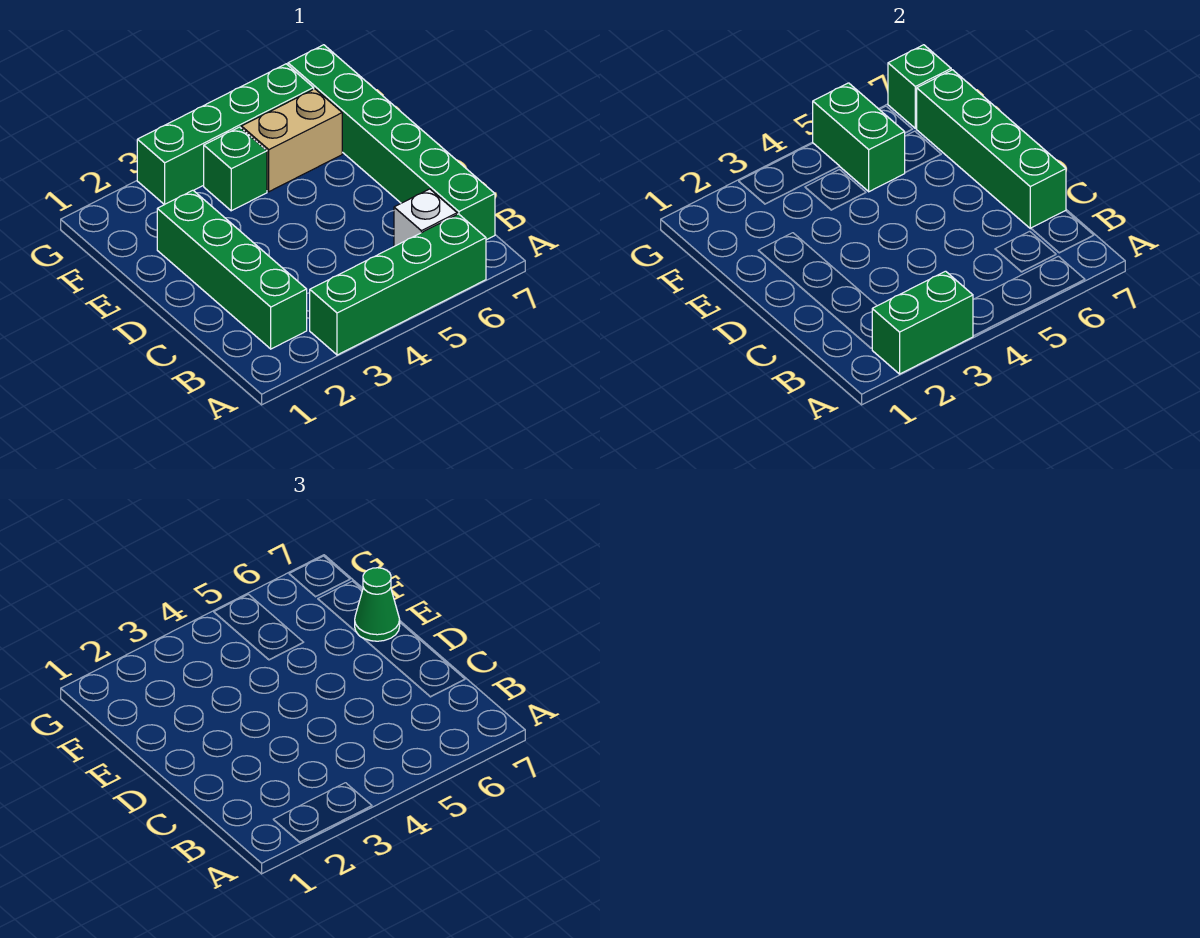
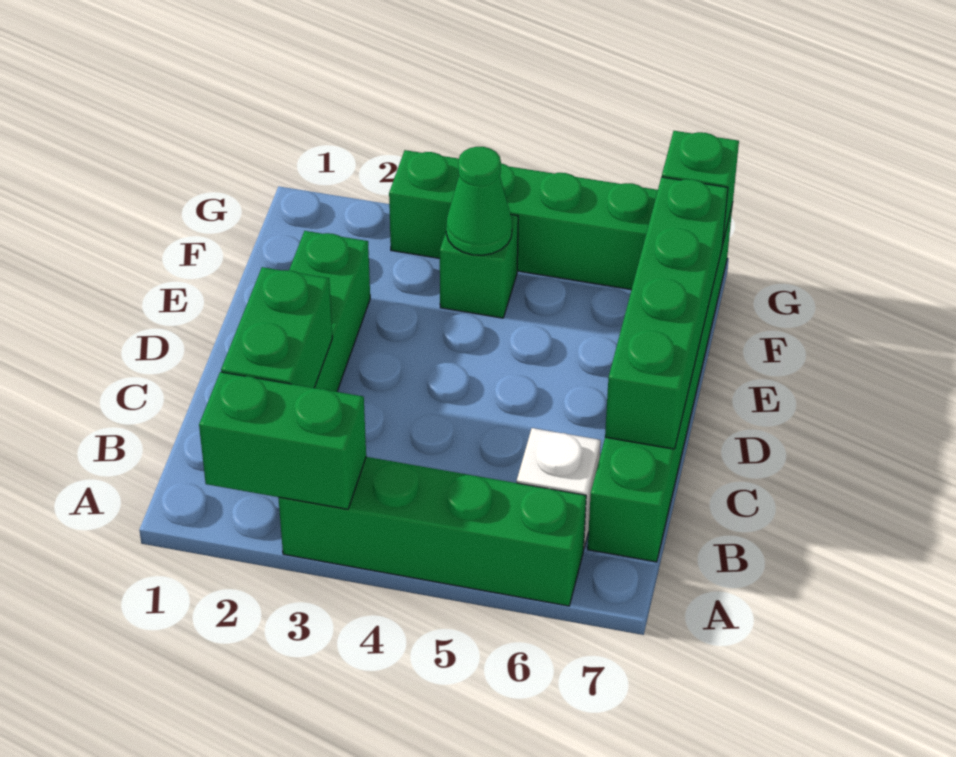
green cone E7 level 3 -> green cone F4 level 2
tan brick F5:F6 level 1 -> none
green brick F5:G5 level 2 -> green brick B2:C2 level 2

